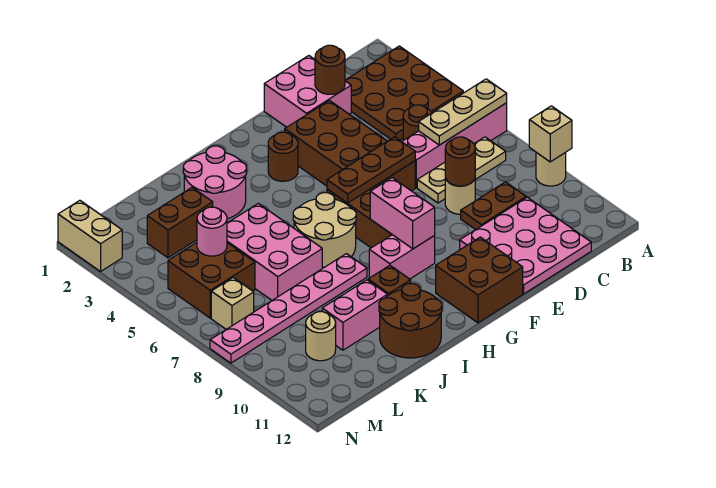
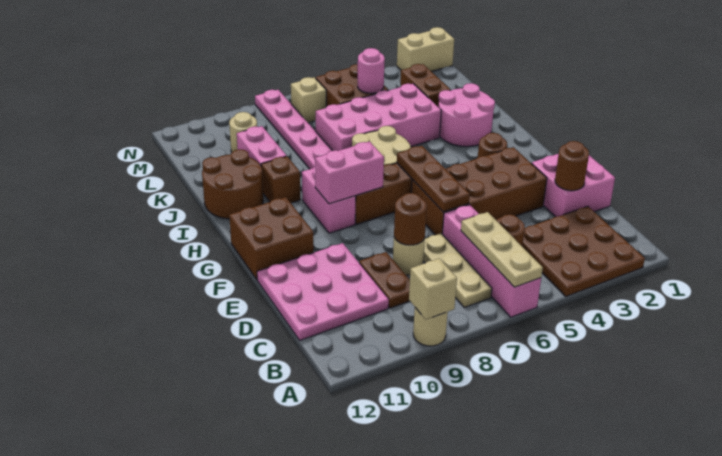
pink brick J5:K7 level 1 -> pink brick J4:K7 level 1

